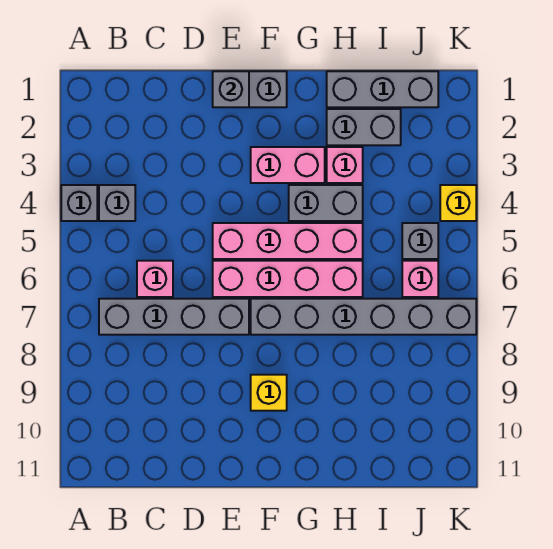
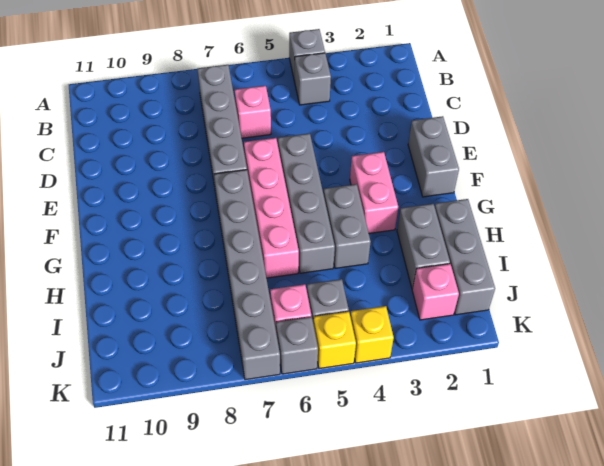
grey brick E1 level 2 -> grey brick K6 level 1
pink brick E5:H5 level 1 -> grey brick E5:H5 level 1
yellow brick F9 level 1 -> yellow brick K5 level 1
pink brick H3 level 1 -> pink brick J2 level 1

